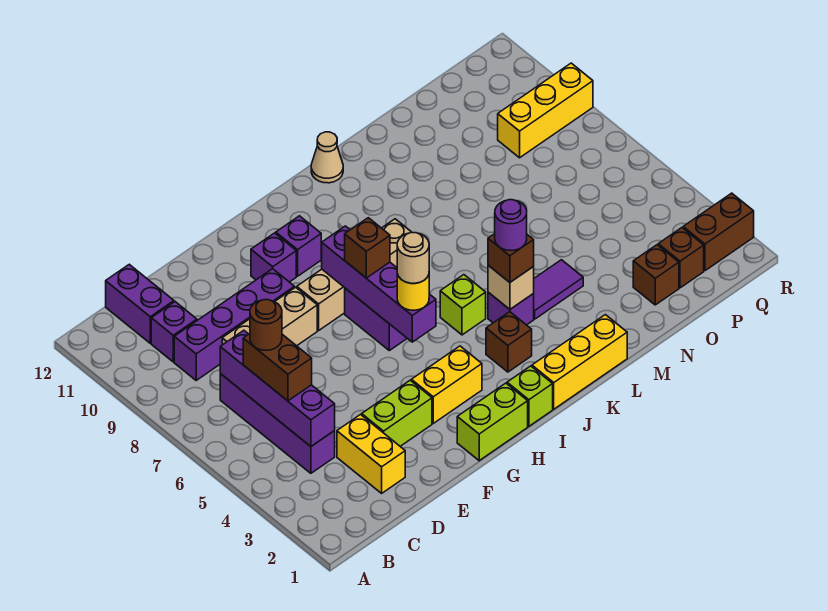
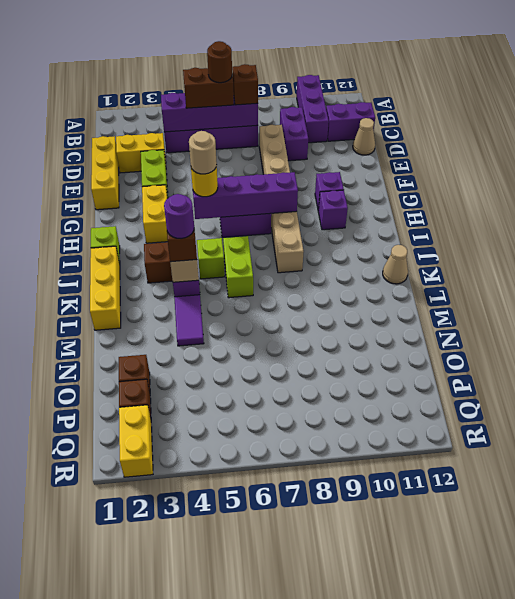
purple brick C9:F9 level 1 -> purple brick C9:D9 level 1
purple brick C10 level 1 -> purple brick A10:C10 level 1
none -> tan cone D12 level 1
lime brick G1:H1 level 1 -> lime brick J6:K6 level 1
brown brick H7 level 3 -> brown brick C7 level 3
yellow brick P9:R9 level 1 -> yellow brick D1:F1 level 1
brown brick Q2:R2 level 1 -> yellow brick Q2:R2 level 1

